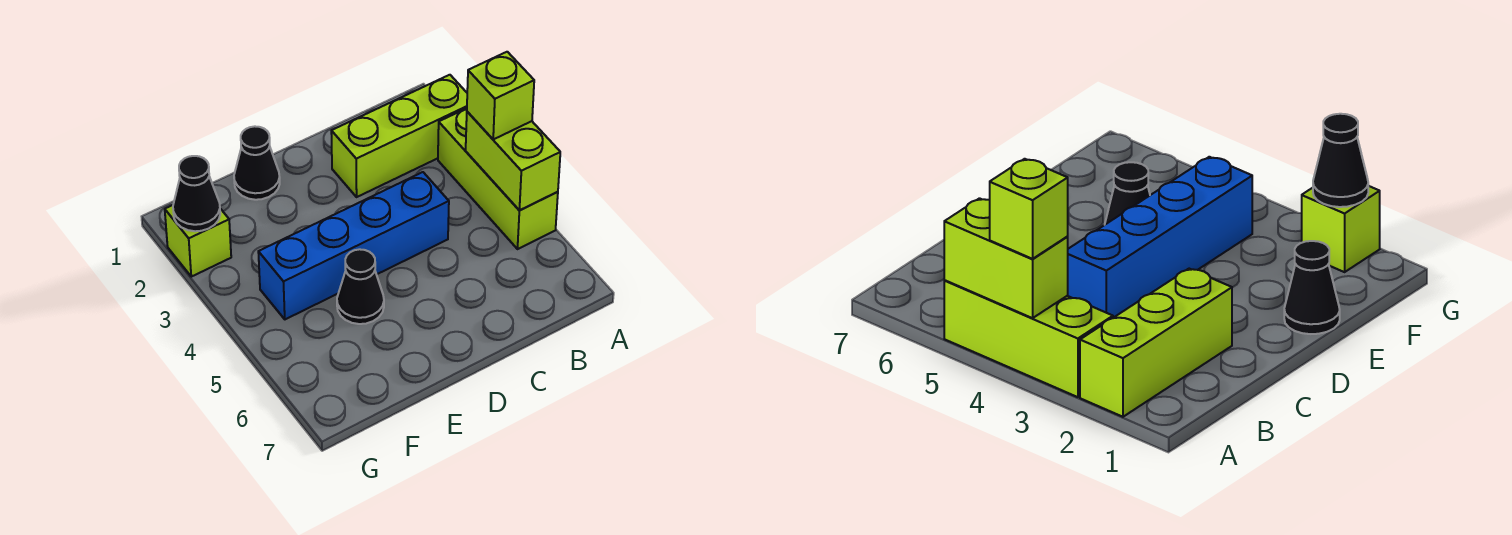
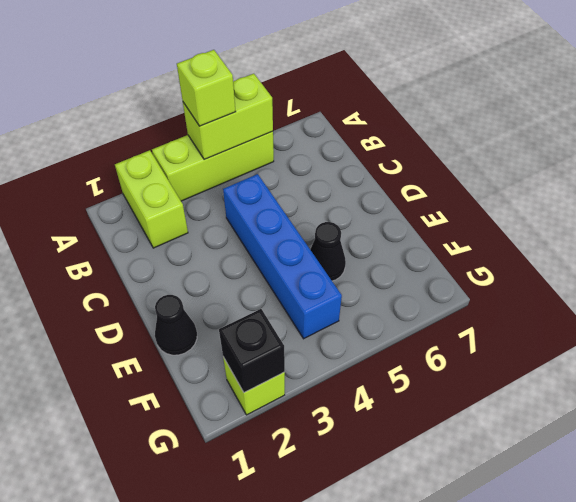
lime brick A2:C2 level 1 -> lime brick A2:B2 level 1
black cone G2 level 2 -> black brick G2 level 2

